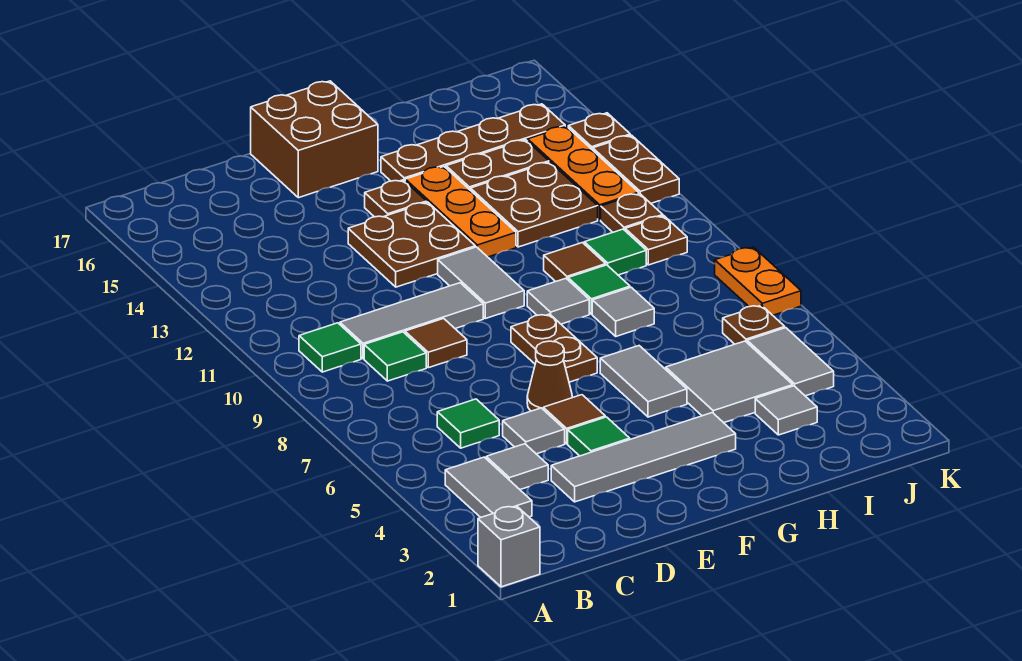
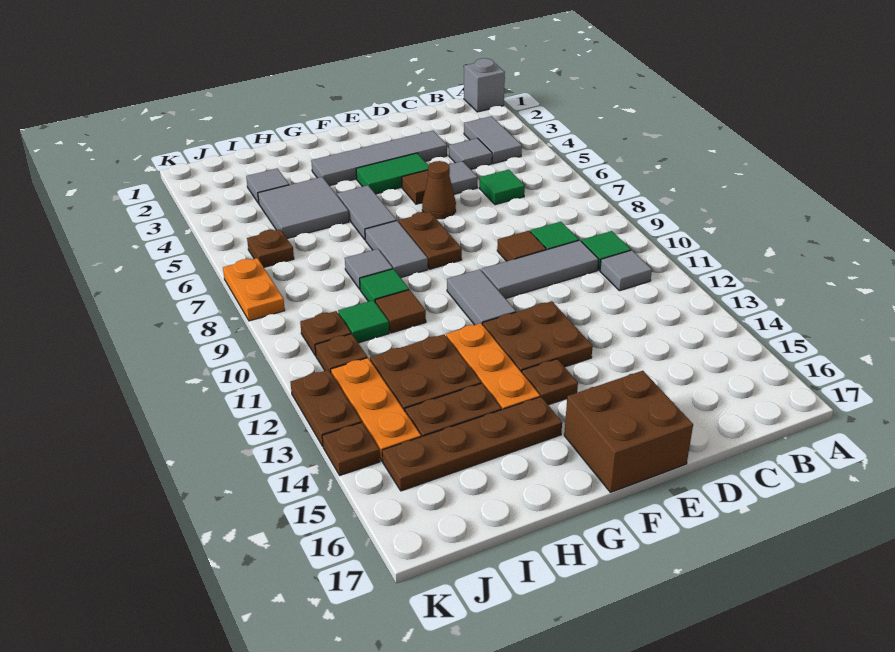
green tile E4 level 1 -> green tile E4:F4 level 1
grey tile G9 level 1 -> grey tile B11 level 1
grey tile J4:J5 level 1 -> grey tile G7:G8 level 1

